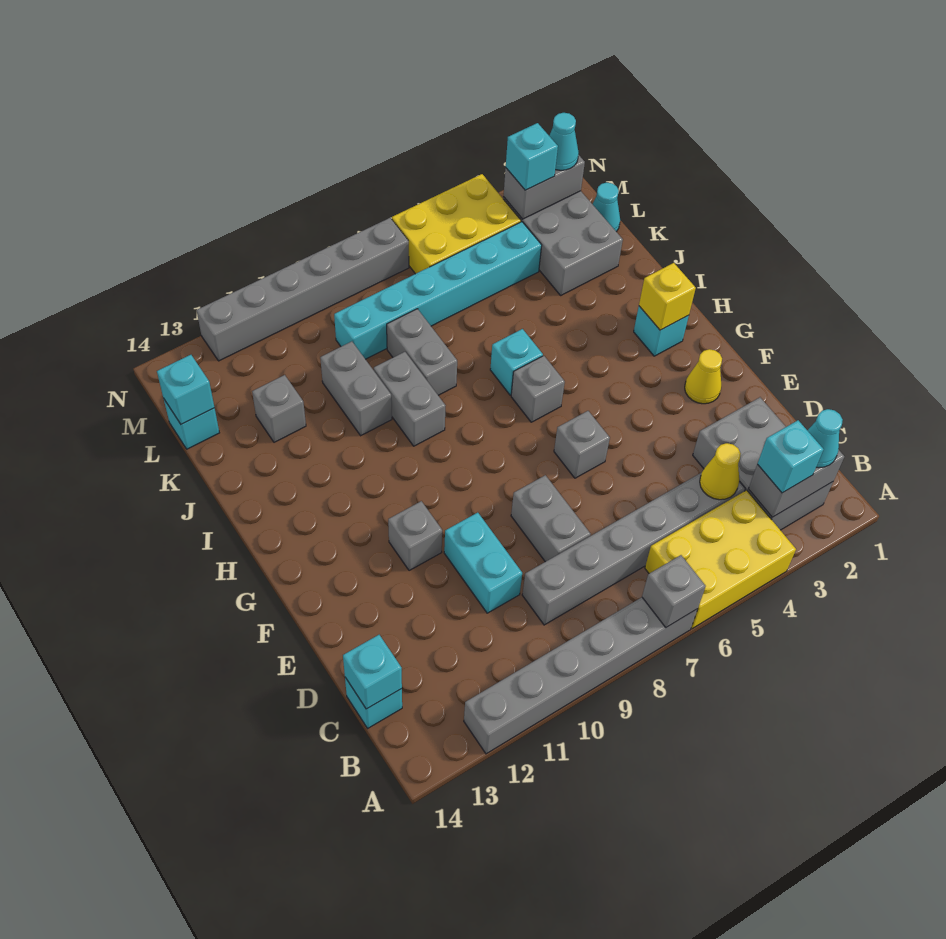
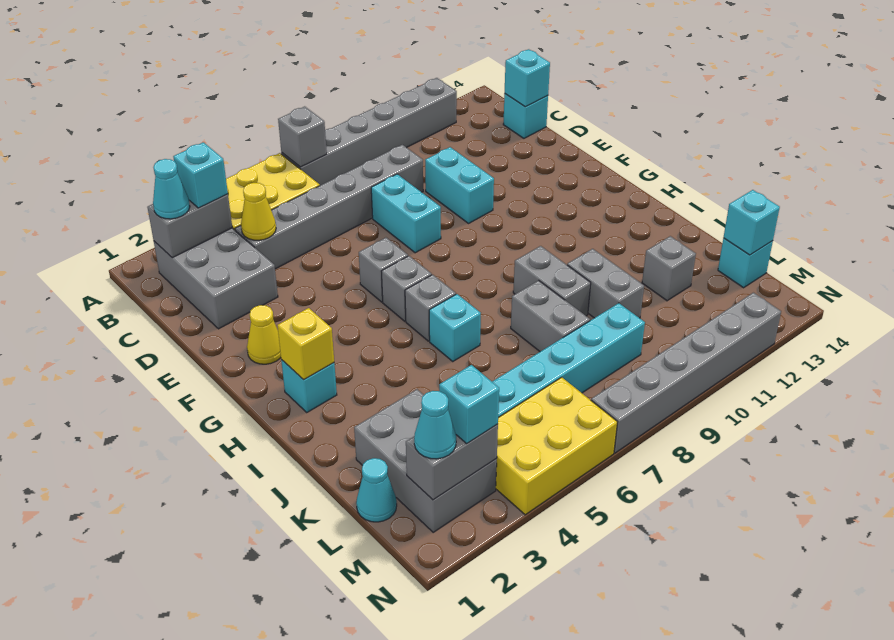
grey brick D8:E8 level 1 -> cyan brick D8:E8 level 1
grey brick F11 level 1 -> grey brick G6 level 1

